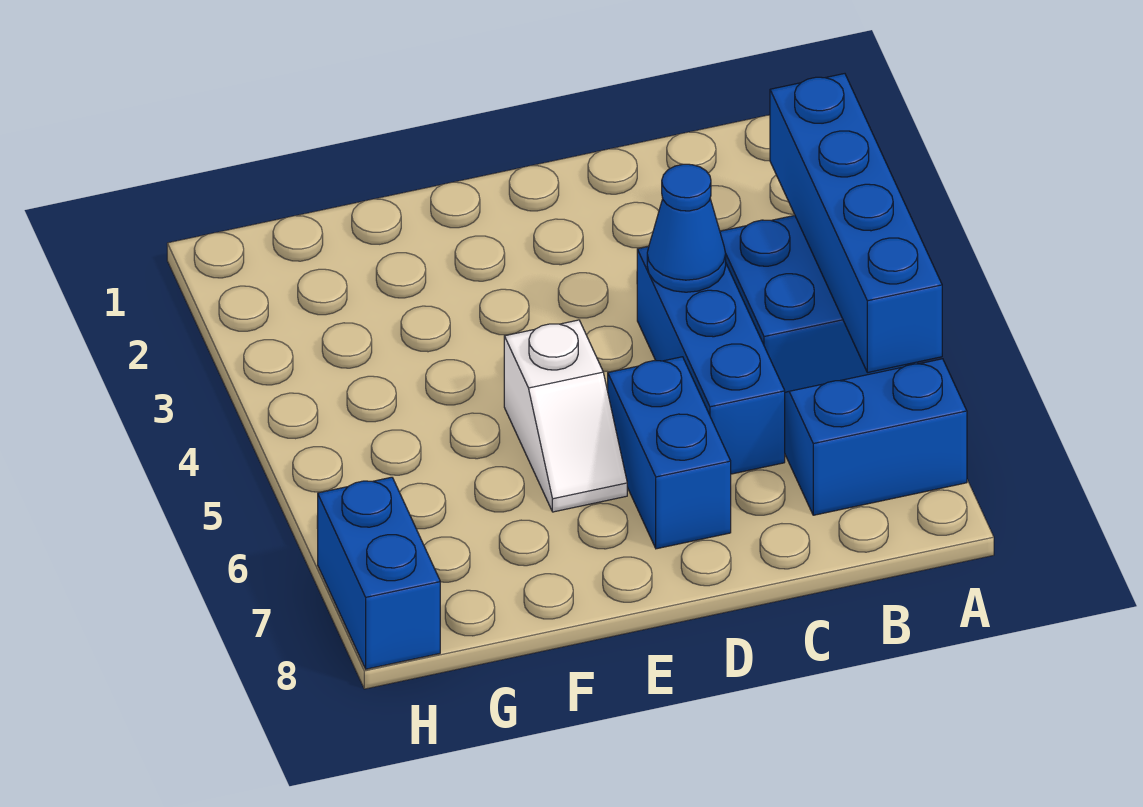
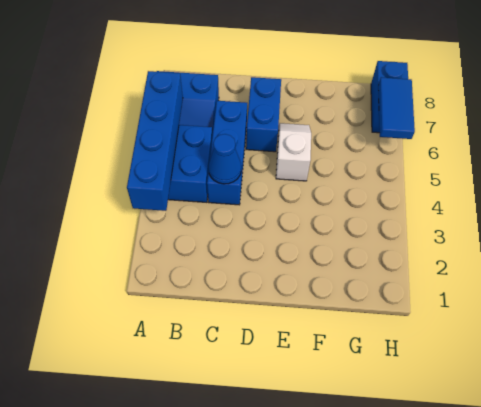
none -> blue tile H6:H7 level 2

